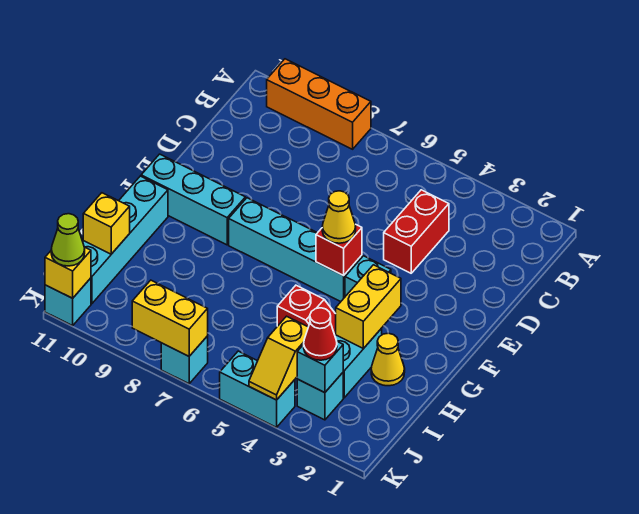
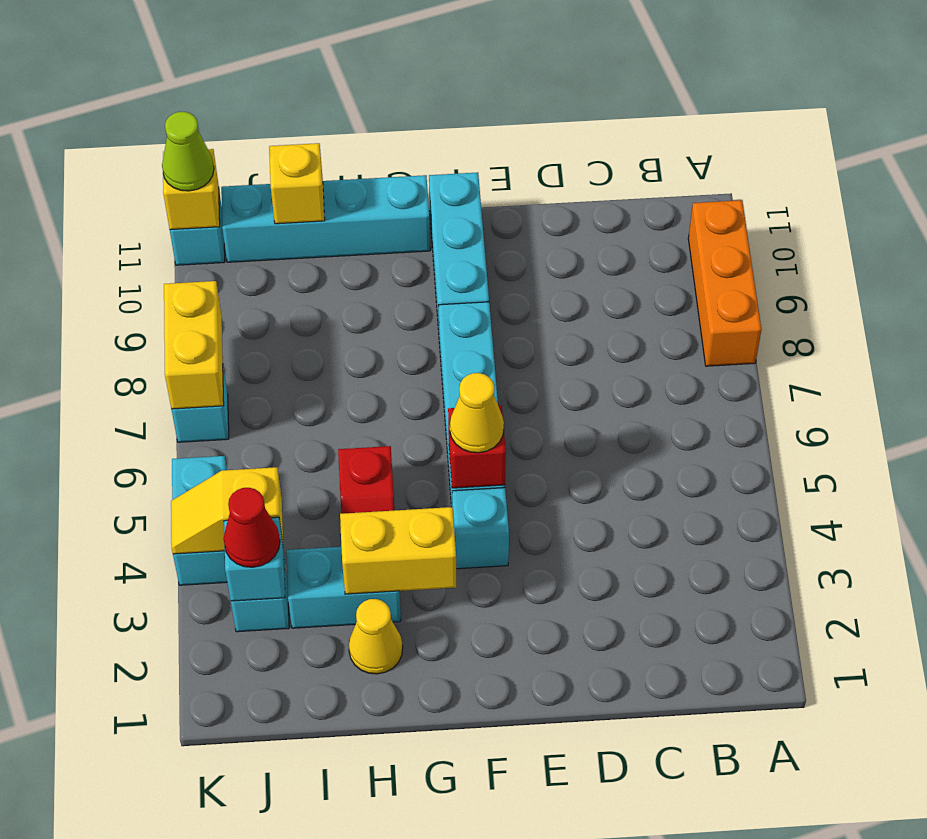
red brick C4:D4 level 1 -> none

